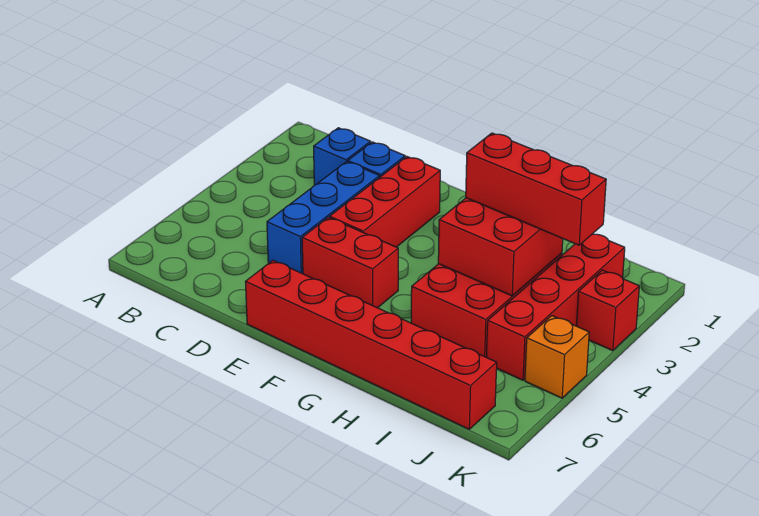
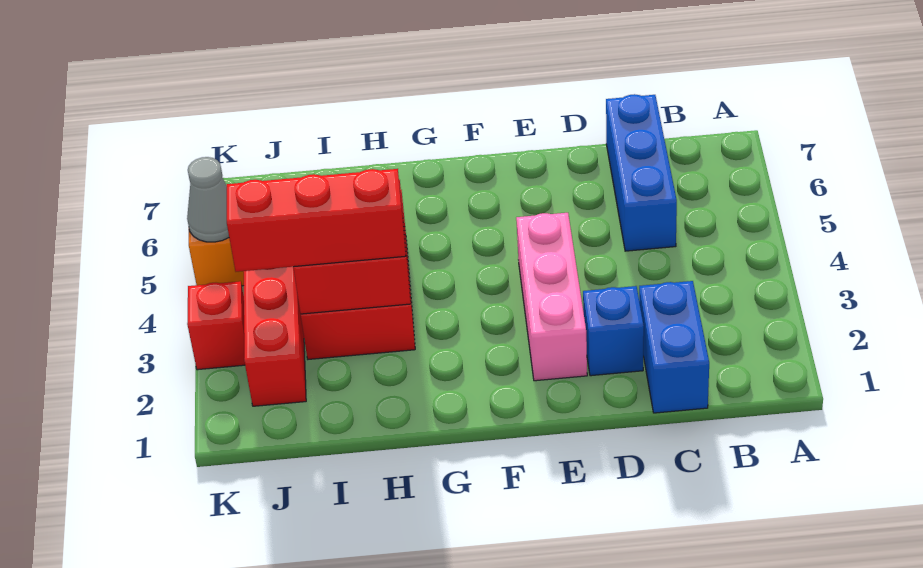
blue brick C2 level 1 -> blue brick C1:C2 level 1
blue brick D3:D5 level 1 -> blue brick C5:C7 level 1
red brick E2:E4 level 1 -> pink brick E2:E4 level 1
red brick E5:F5 level 1 -> none
red brick E7:J7 level 1 -> none
none -> grey cone K5 level 2

